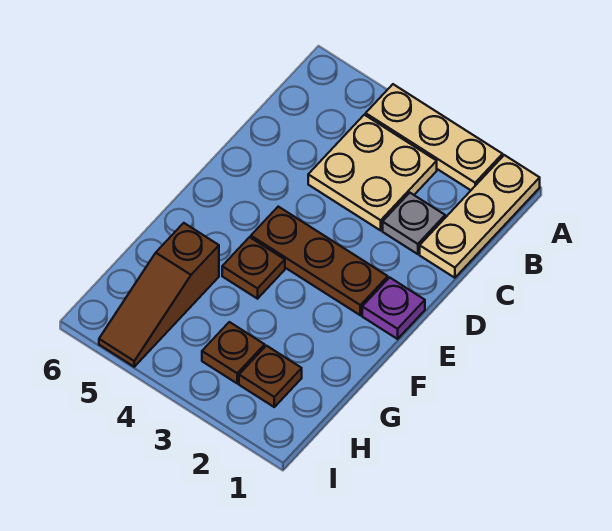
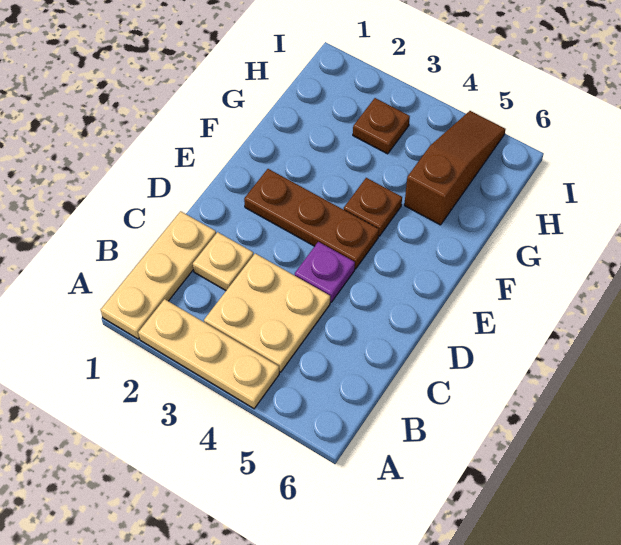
grey plate C2 level 1 -> tan plate C2 level 1
purple plate E1 level 1 -> purple plate D4 level 1
brown plate H2 level 1 -> none

